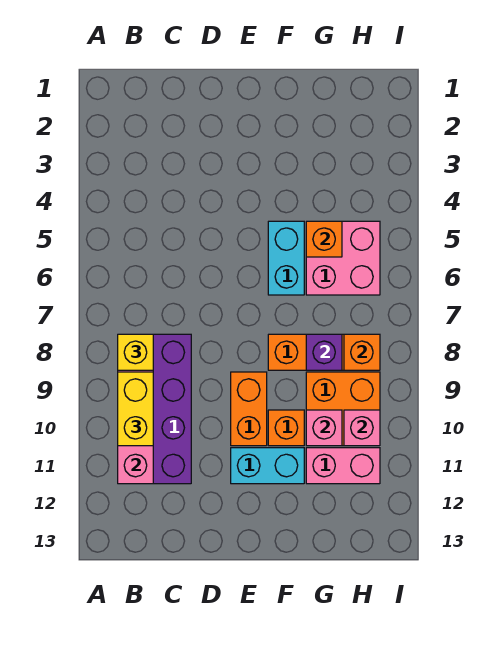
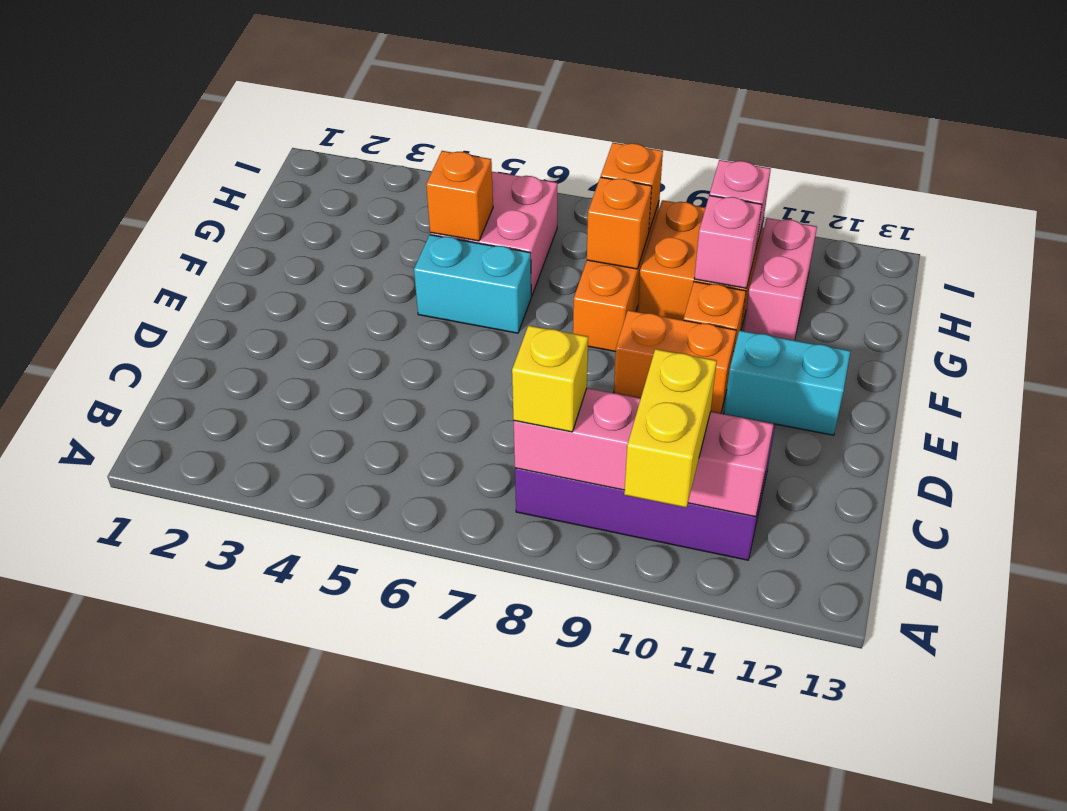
yellow brick B9:B10 level 3 -> yellow brick A10:B10 level 3
cyan brick E11:F11 level 1 -> cyan brick E11:E12 level 1
purple brick G8 level 2 -> orange brick G8 level 2

